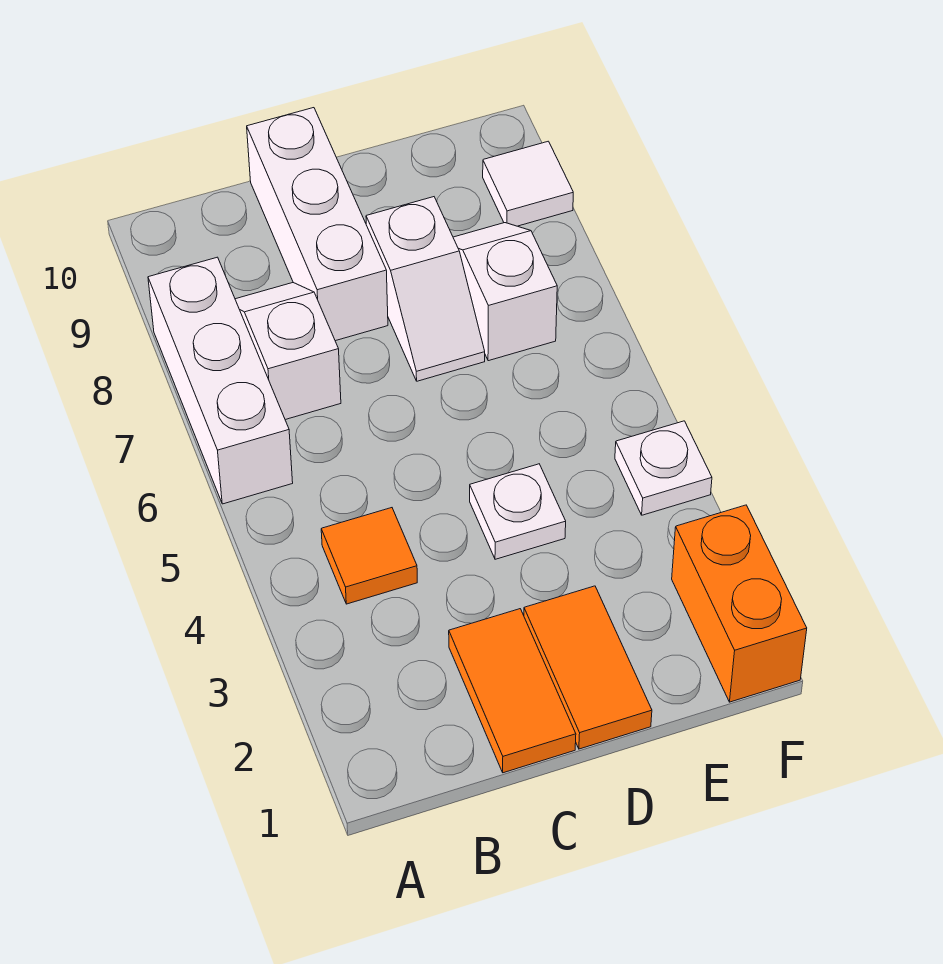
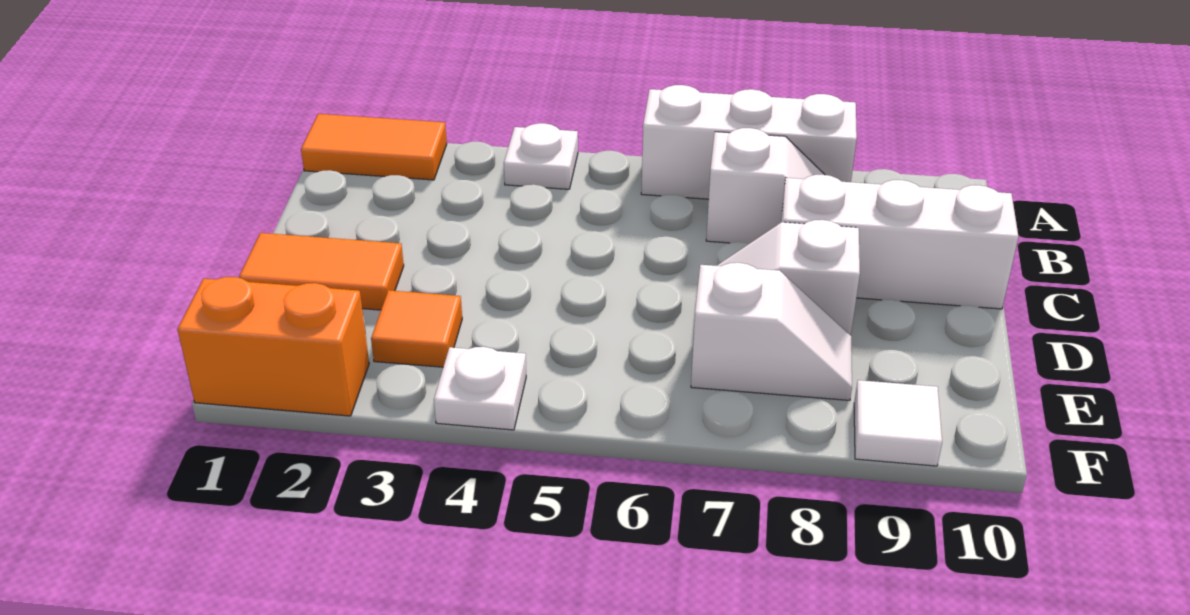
orange tile B4 level 1 -> orange tile E3 level 1
orange tile C1:C2 level 1 -> orange tile A1:A2 level 1
white plate D4 level 1 -> white plate A4 level 1

